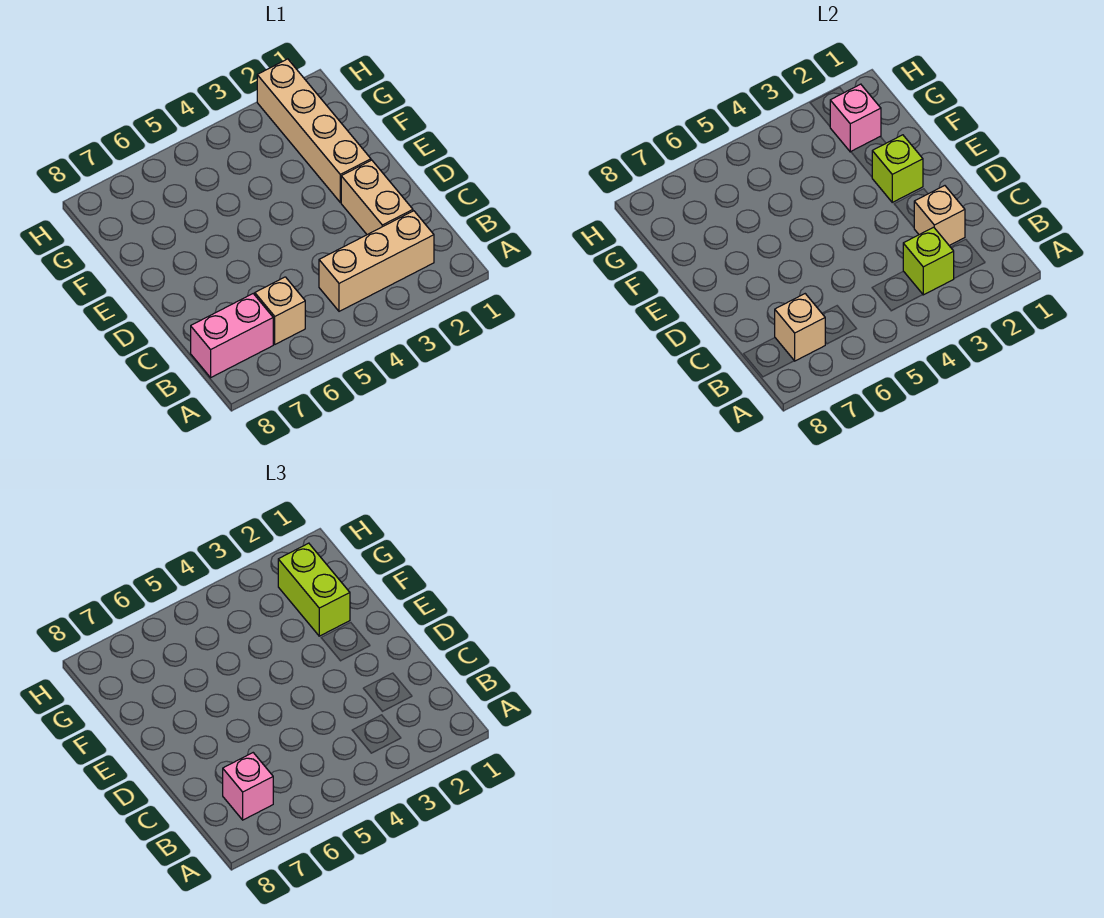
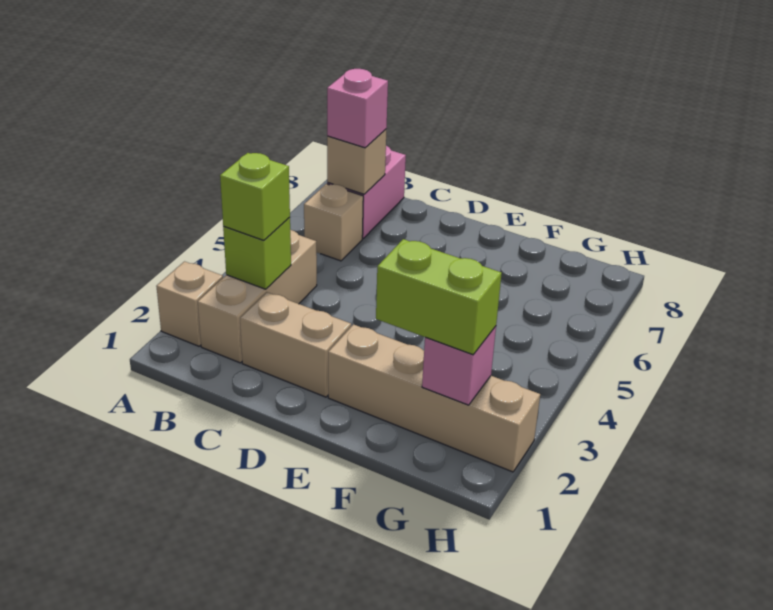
tan brick C2 level 2 -> tan brick A2 level 1
lime brick E2 level 2 -> lime brick B3 level 3

